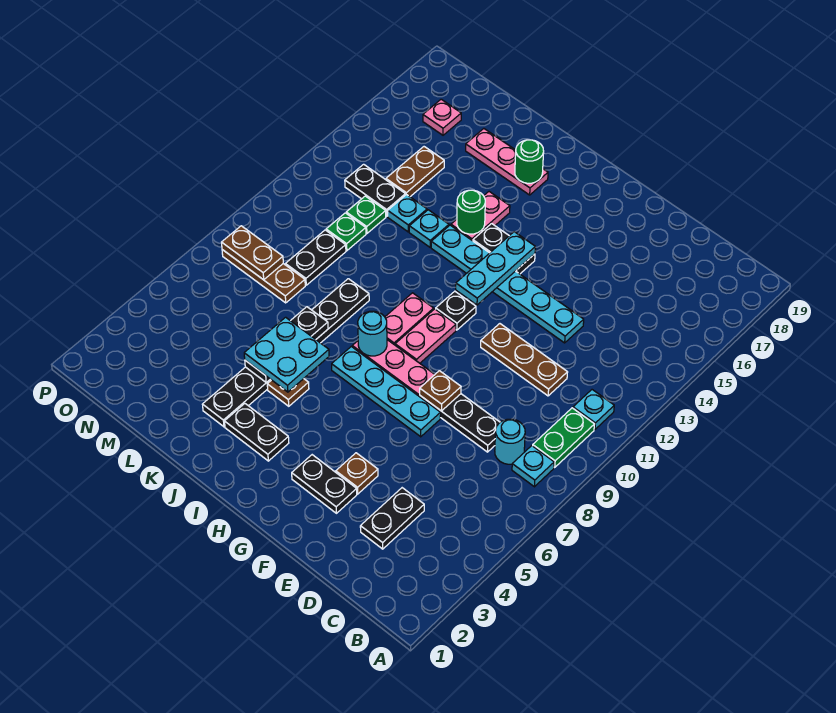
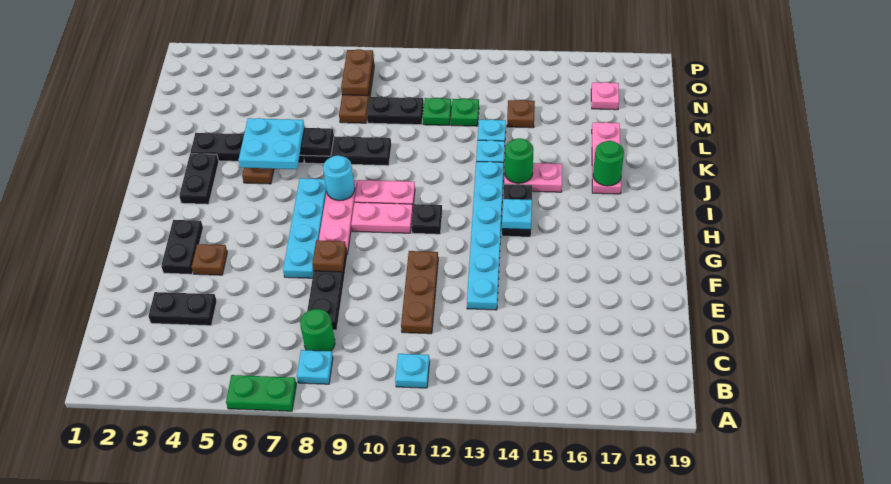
green plate B9:B10 level 1 -> green plate A6:A7 level 1
cyan round brick C8 level 1 -> green round brick C8 level 1
cyan plate H12:H14 level 2 -> cyan plate H14 level 2
black plate M13:N13 level 1 -> none
brown plate M14:M15 level 1 -> brown plate M14 level 1

